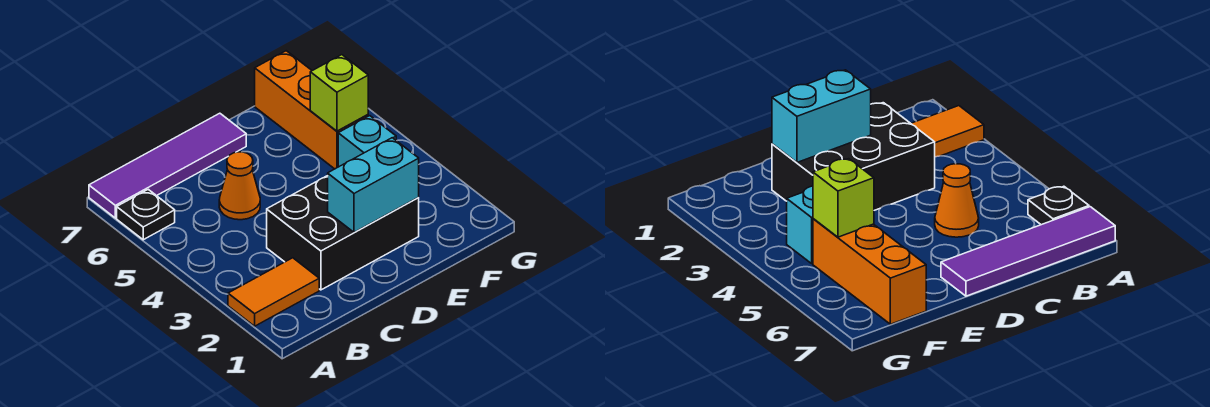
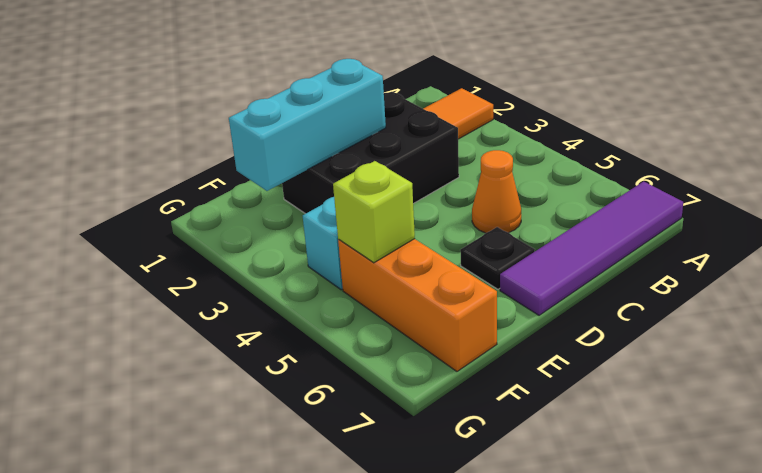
black plate A6 level 1 -> black plate D6 level 1
cyan brick D2:E2 level 2 -> cyan brick D2:F2 level 2

